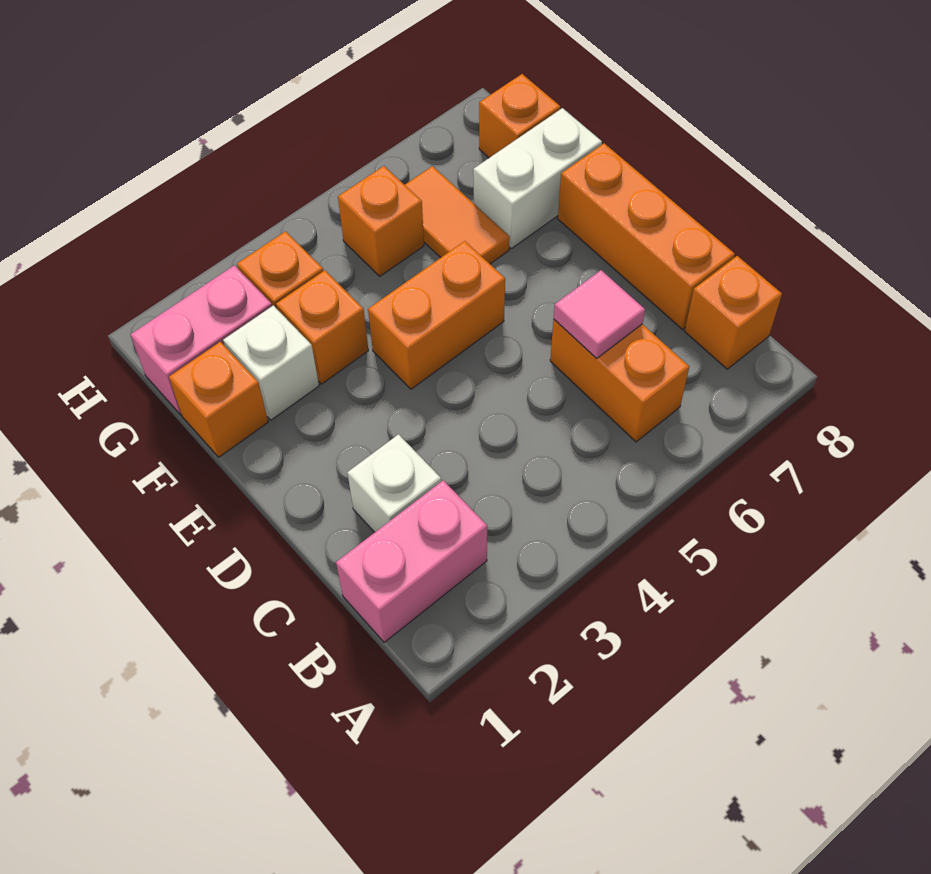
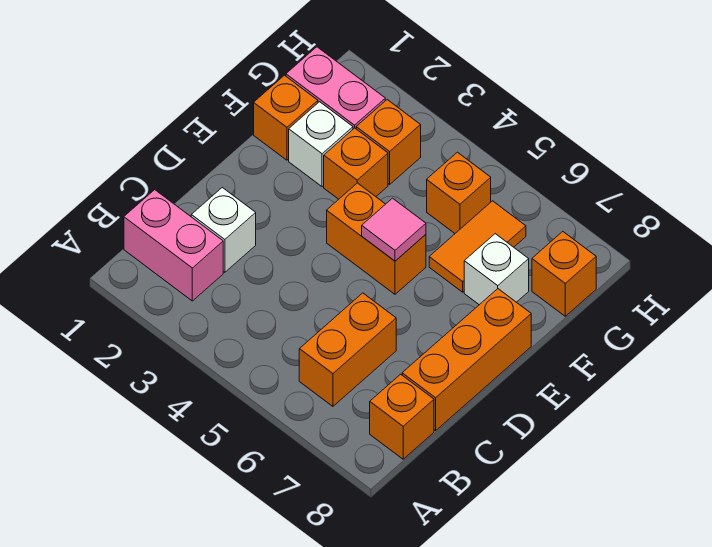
pink tile C6 level 2 -> pink tile E5 level 2
white brick F7:F8 level 1 -> white brick F7 level 1

